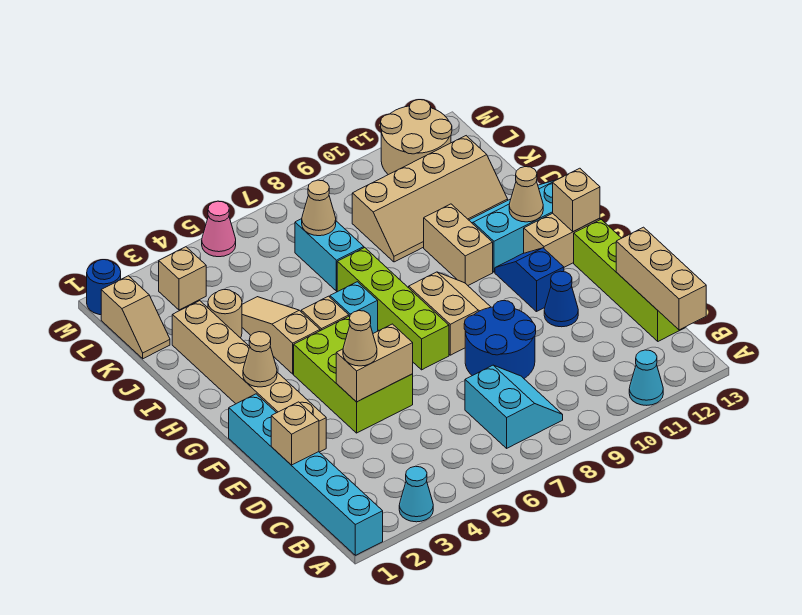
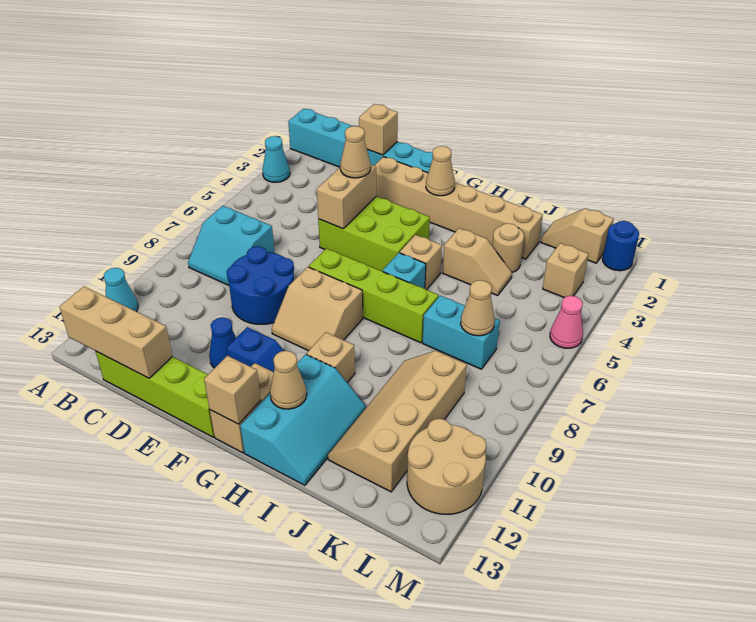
tan slope H4:J4 level 1 top H -> tan slope I4:J4 level 1 top I
tan brick H10:I10 level 1 -> tan brick H10 level 1

